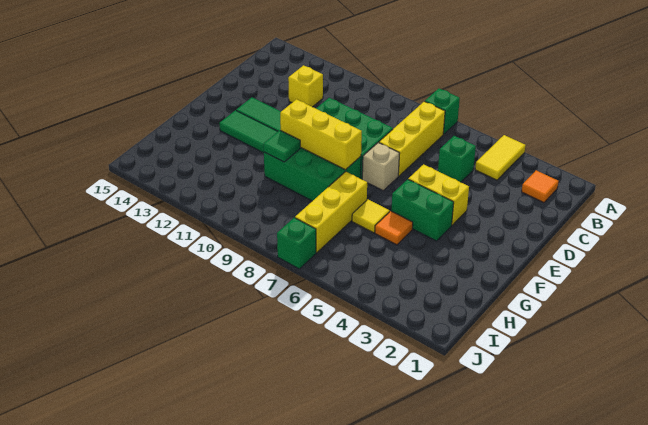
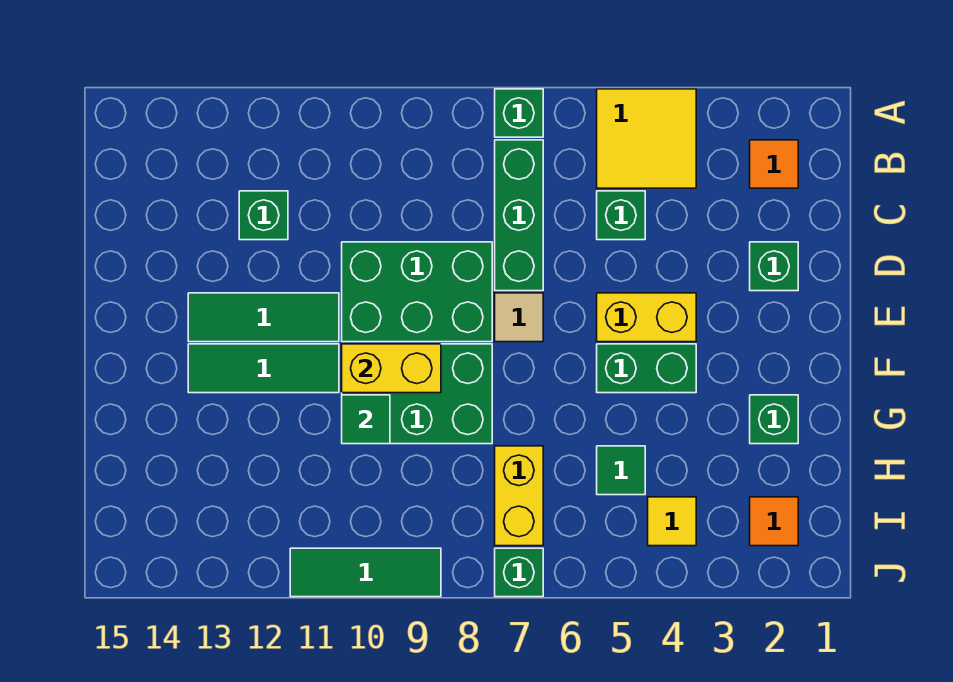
yellow tile A4:B4 level 1 -> yellow tile A4:B5 level 1
yellow brick B7:D7 level 1 -> green brick B7:D7 level 1
yellow brick C12 level 1 -> green brick C12 level 1
none -> green brick D2 level 1
tan brick E7 level 1 -> tan tile E7 level 1
yellow brick F8:F10 level 2 -> yellow brick F9:F10 level 2
none -> green brick G2 level 1
orange tile G5 level 1 -> orange tile I2 level 1
yellow tile G6 level 1 -> yellow tile I4 level 1
yellow brick G7:I7 level 1 -> yellow brick H7:I7 level 1
none -> green tile H5 level 1
none -> green tile J9:J11 level 1

